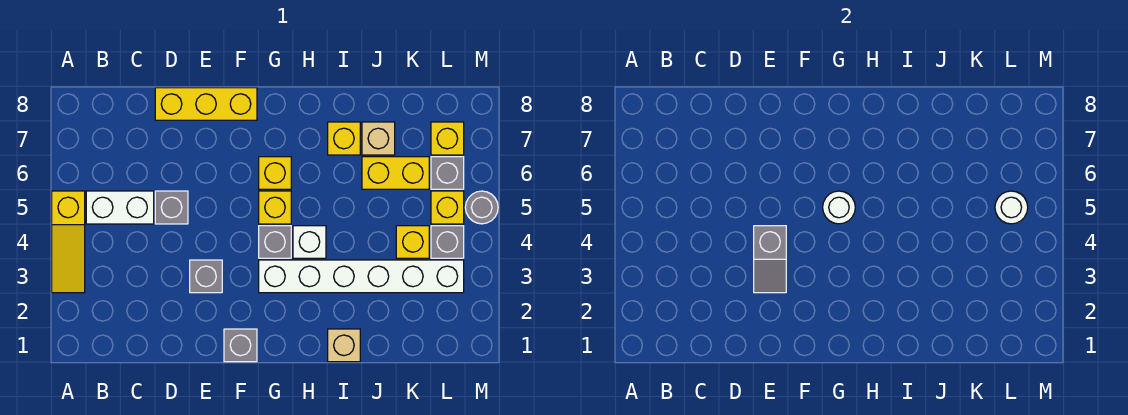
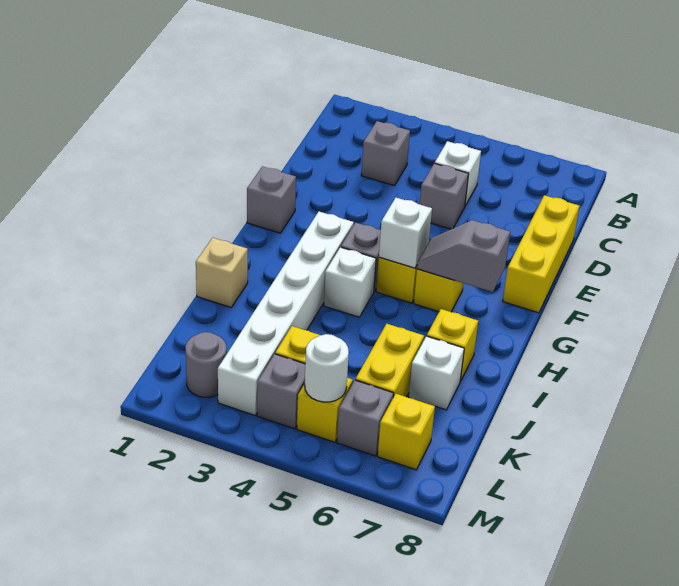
yellow slope A3:A5 level 1 top 5 -> none
white brick B5:C5 level 1 -> white brick C5 level 1
grey brick E3 level 1 -> grey brick C3 level 1
grey slope E3:E4 level 2 top 4 -> grey slope G6:G7 level 2 top 7
white round brick G5 level 2 -> white brick G5 level 2
tan brick J7 level 1 -> white brick J7 level 1
grey round brick M5 level 1 -> grey round brick L2 level 1

